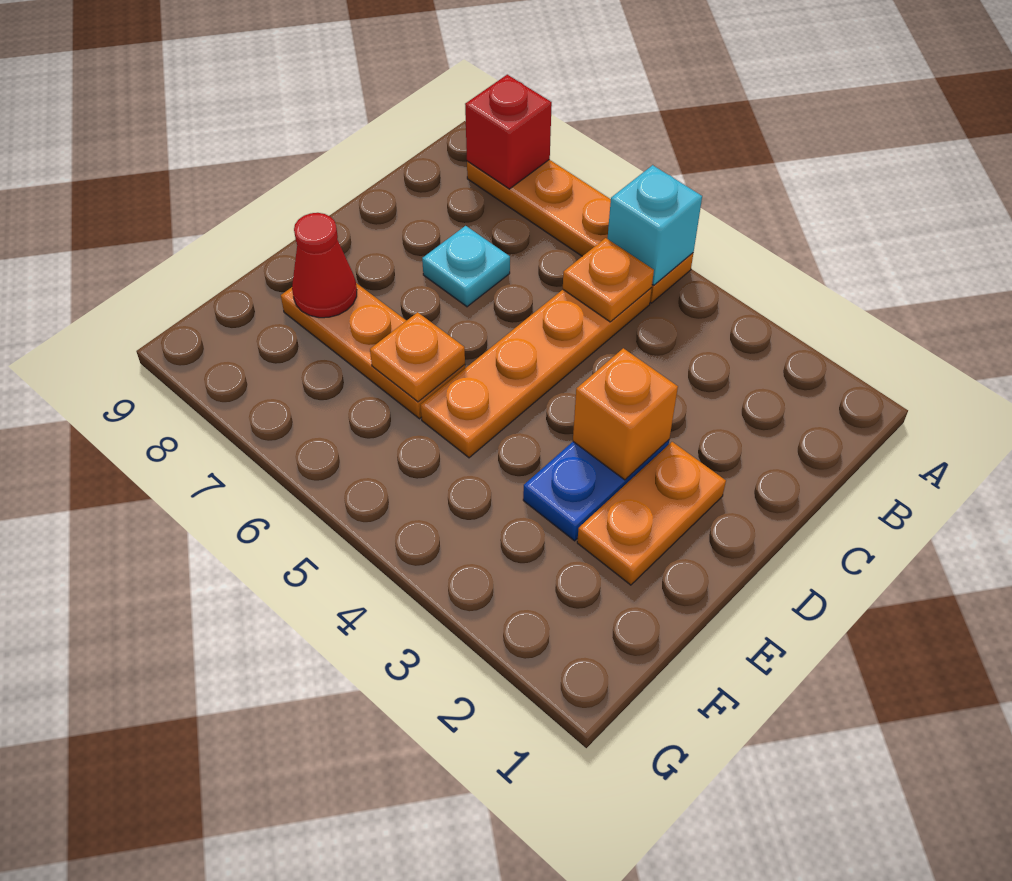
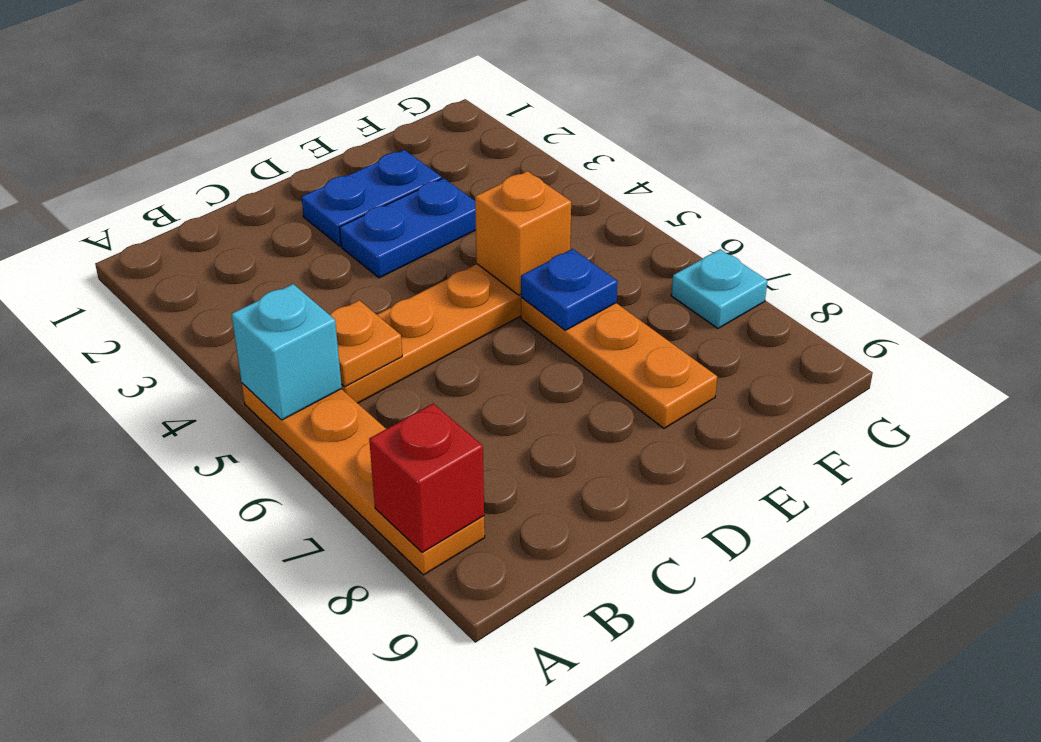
cyan plate C7 level 1 -> cyan plate G7 level 1
orange plate D2:E2 level 1 -> blue plate D2:E2 level 1
orange brick D3 level 2 -> orange brick E5 level 2
orange plate E6 level 2 -> blue plate E6 level 2
red cone E8 level 2 -> none

